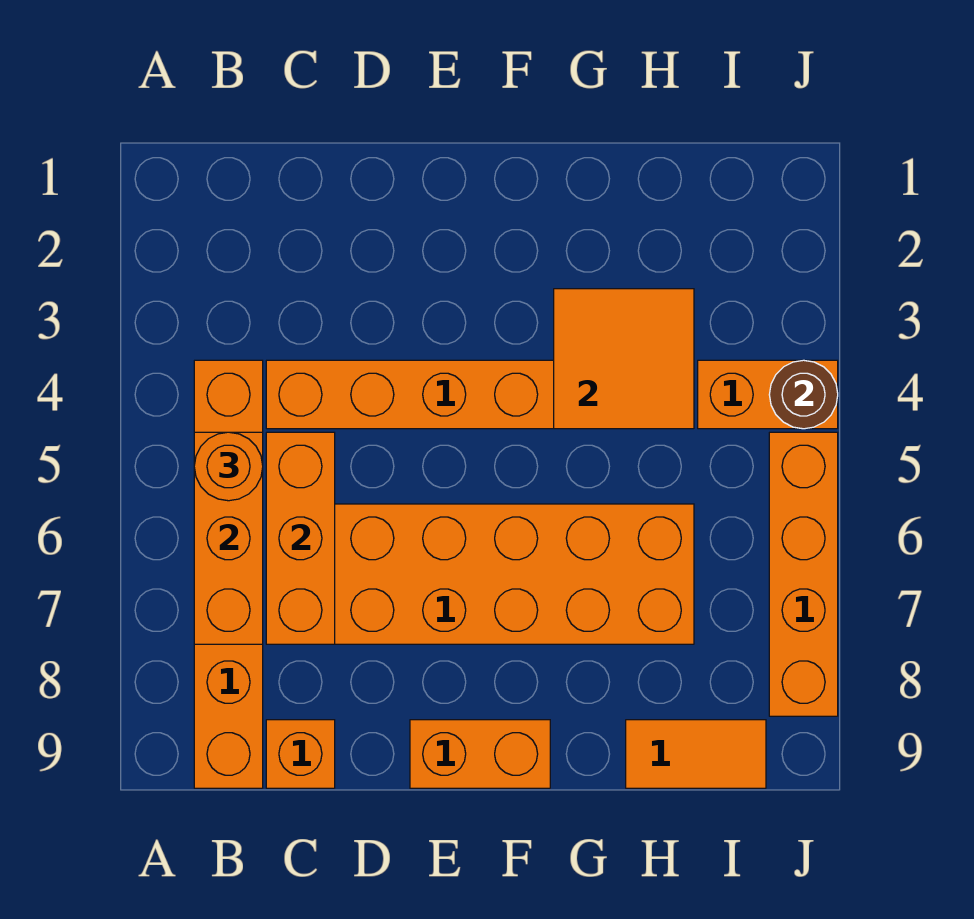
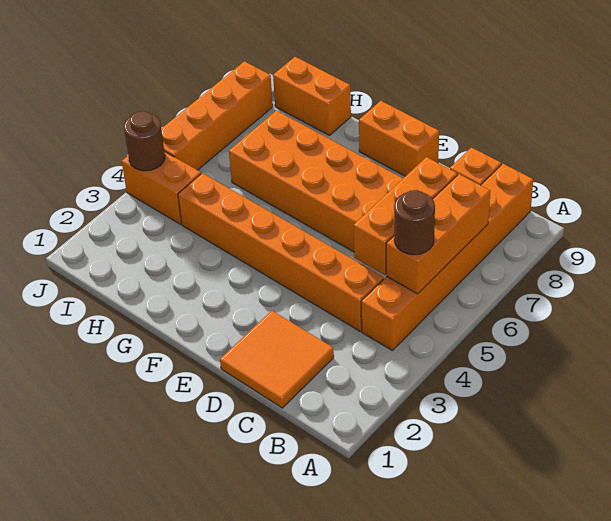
orange round brick B5 level 3 -> brown round brick B5 level 3
orange tile G3:H4 level 2 -> orange tile C1:D2 level 1
orange tile H9:I9 level 1 -> orange brick H9:I9 level 1

